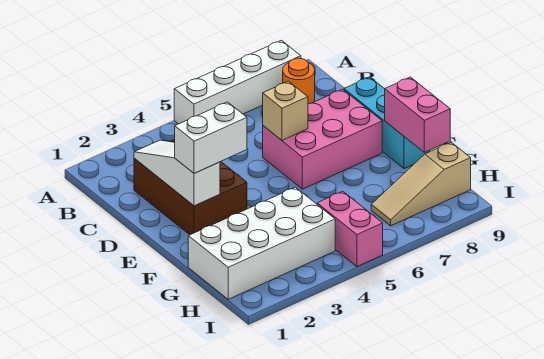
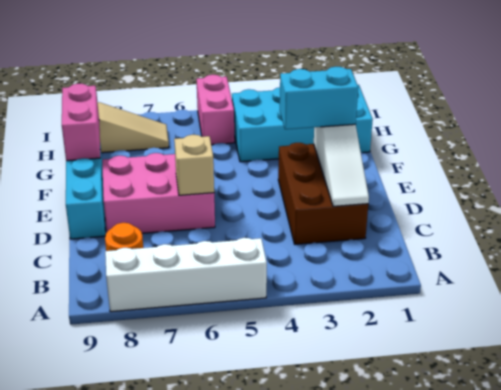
white brick E2:E3 level 3 -> cyan brick E2:E3 level 3
white brick G1:H4 level 1 -> cyan brick G1:H4 level 1

